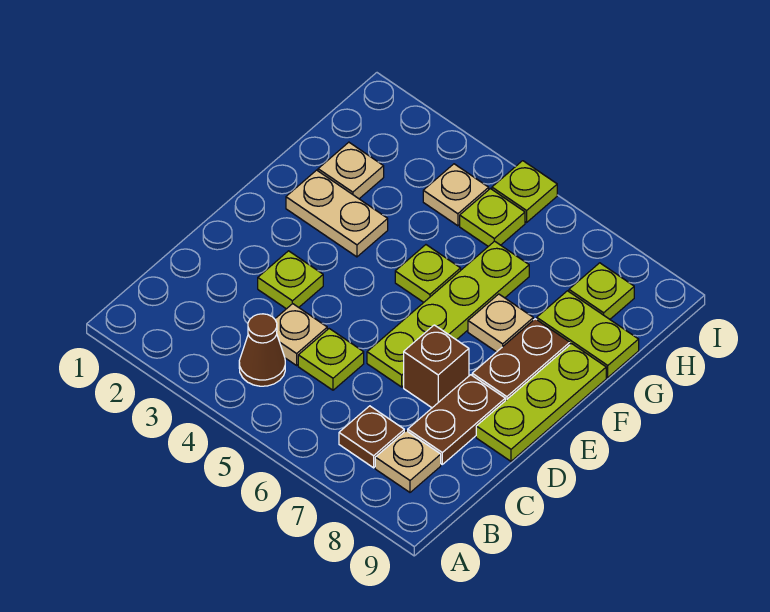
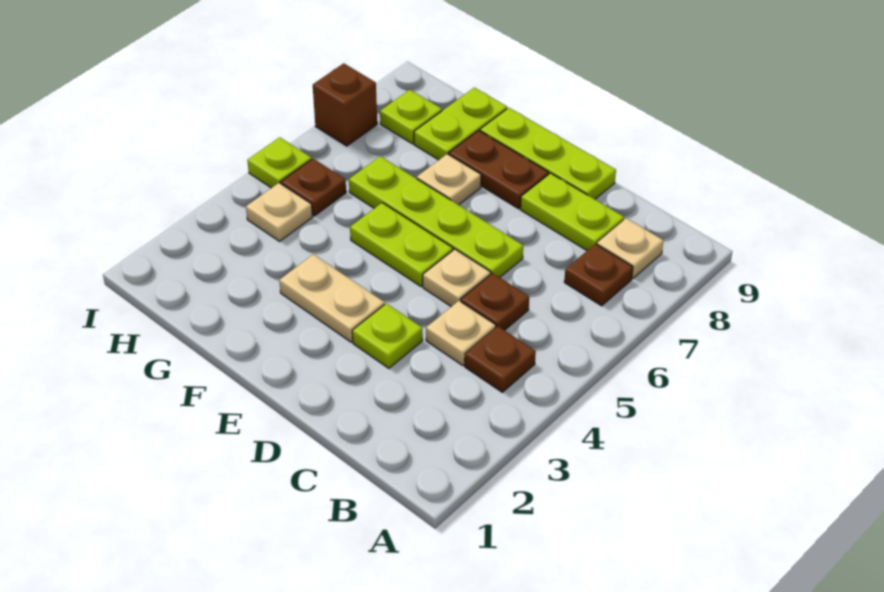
brown cone B4 level 1 -> brown plate B4 level 1
lime plate C5 level 1 -> brown plate C5 level 1
brown plate C8:D8 level 1 -> lime plate C8:D8 level 1
brown brick D7 level 1 -> brown brick I7 level 1
tan plate F2:F3 level 1 -> tan plate E3:F3 level 1
lime plate F5 level 1 -> lime plate E5:F5 level 1
tan plate G2 level 1 -> tan plate D5 level 1
lime plate H5 level 1 -> brown plate H5 level 1

